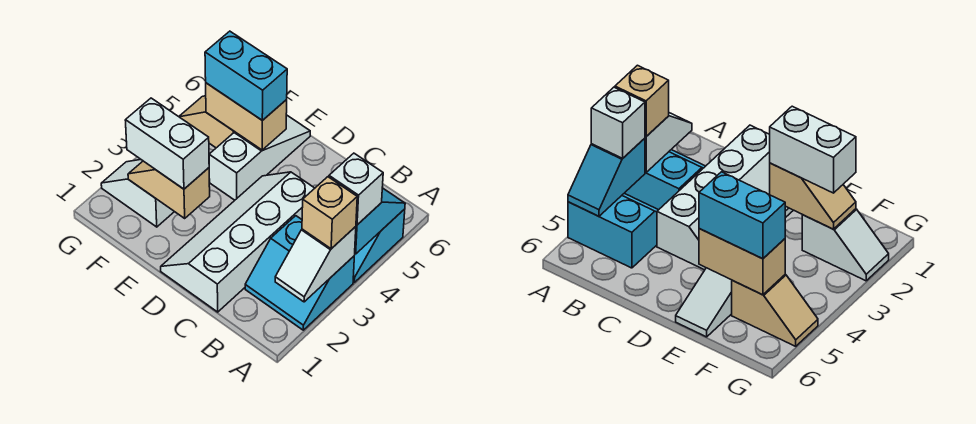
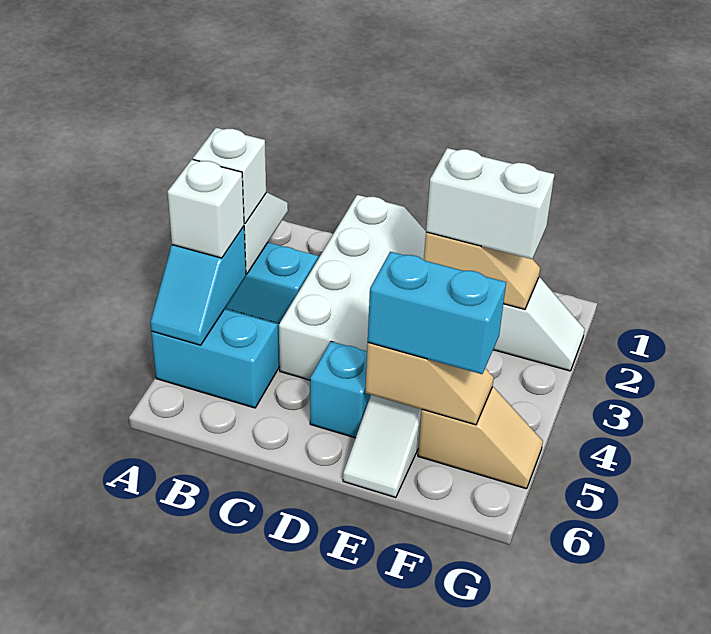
tan brick A3 level 3 -> white brick A3 level 3
none -> cyan brick D5 level 1
tan brick E5:F5 level 2 -> tan slope E5:F5 level 2 top E

